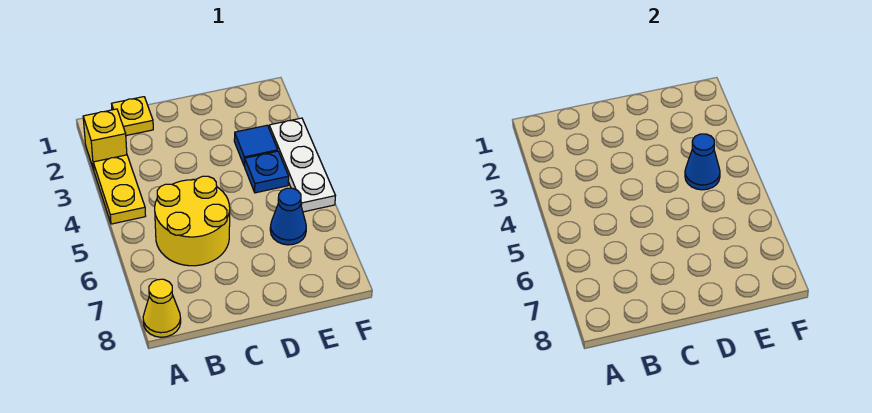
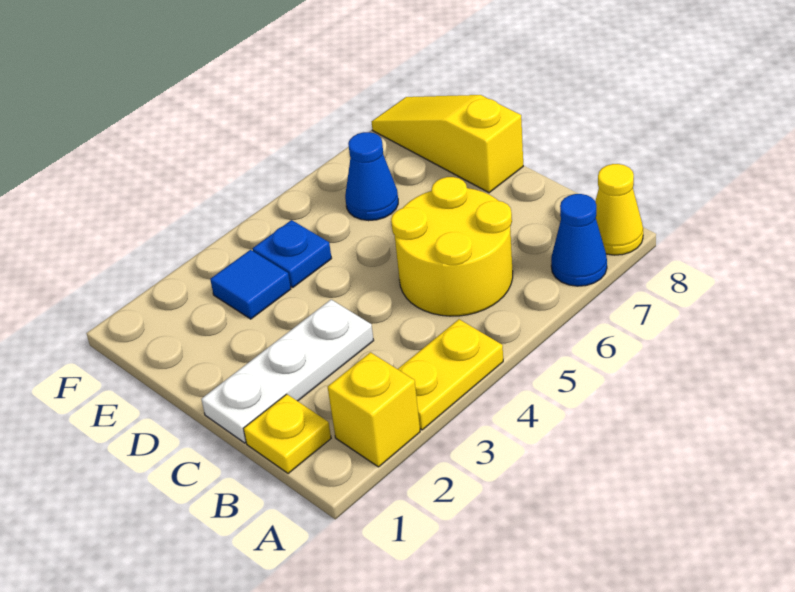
none -> yellow slope D8:F8 level 1 top D
blue cone E4 level 2 -> blue cone A7 level 1
white plate F3:F5 level 1 -> white plate C1:C3 level 1

